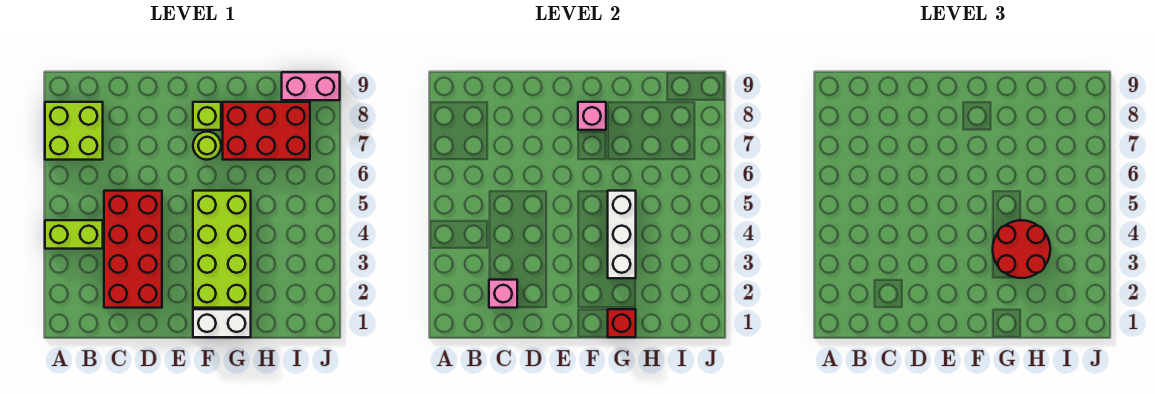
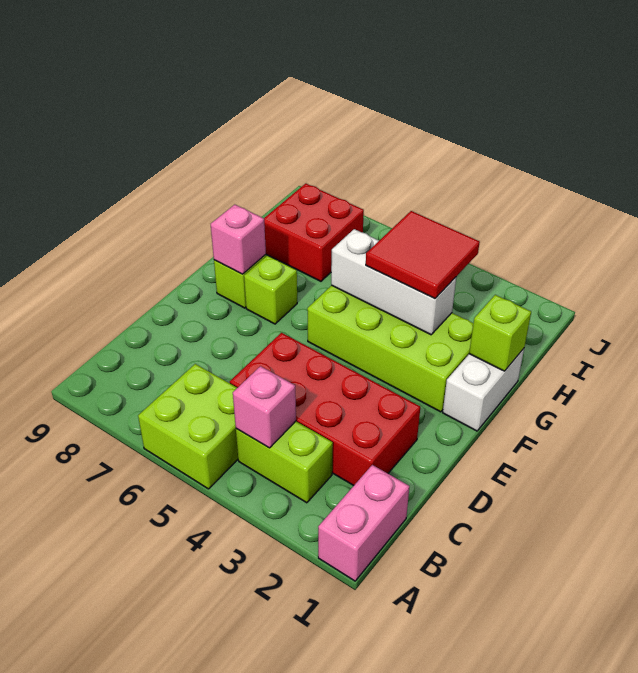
lime brick A4:B4 level 1 -> lime brick B3:B4 level 1
lime brick A7:B8 level 1 -> lime brick A5:B6 level 1
pink brick C2 level 2 -> pink brick B4 level 2
lime round brick F7 level 1 -> lime brick F7 level 1
red brick G1 level 2 -> lime brick G1 level 2
red round brick G3:H4 level 3 -> red tile G3:H4 level 3
red brick G7:I8 level 1 -> red brick H7:I8 level 1
pink brick I9:J9 level 1 -> pink brick A1:B1 level 1

